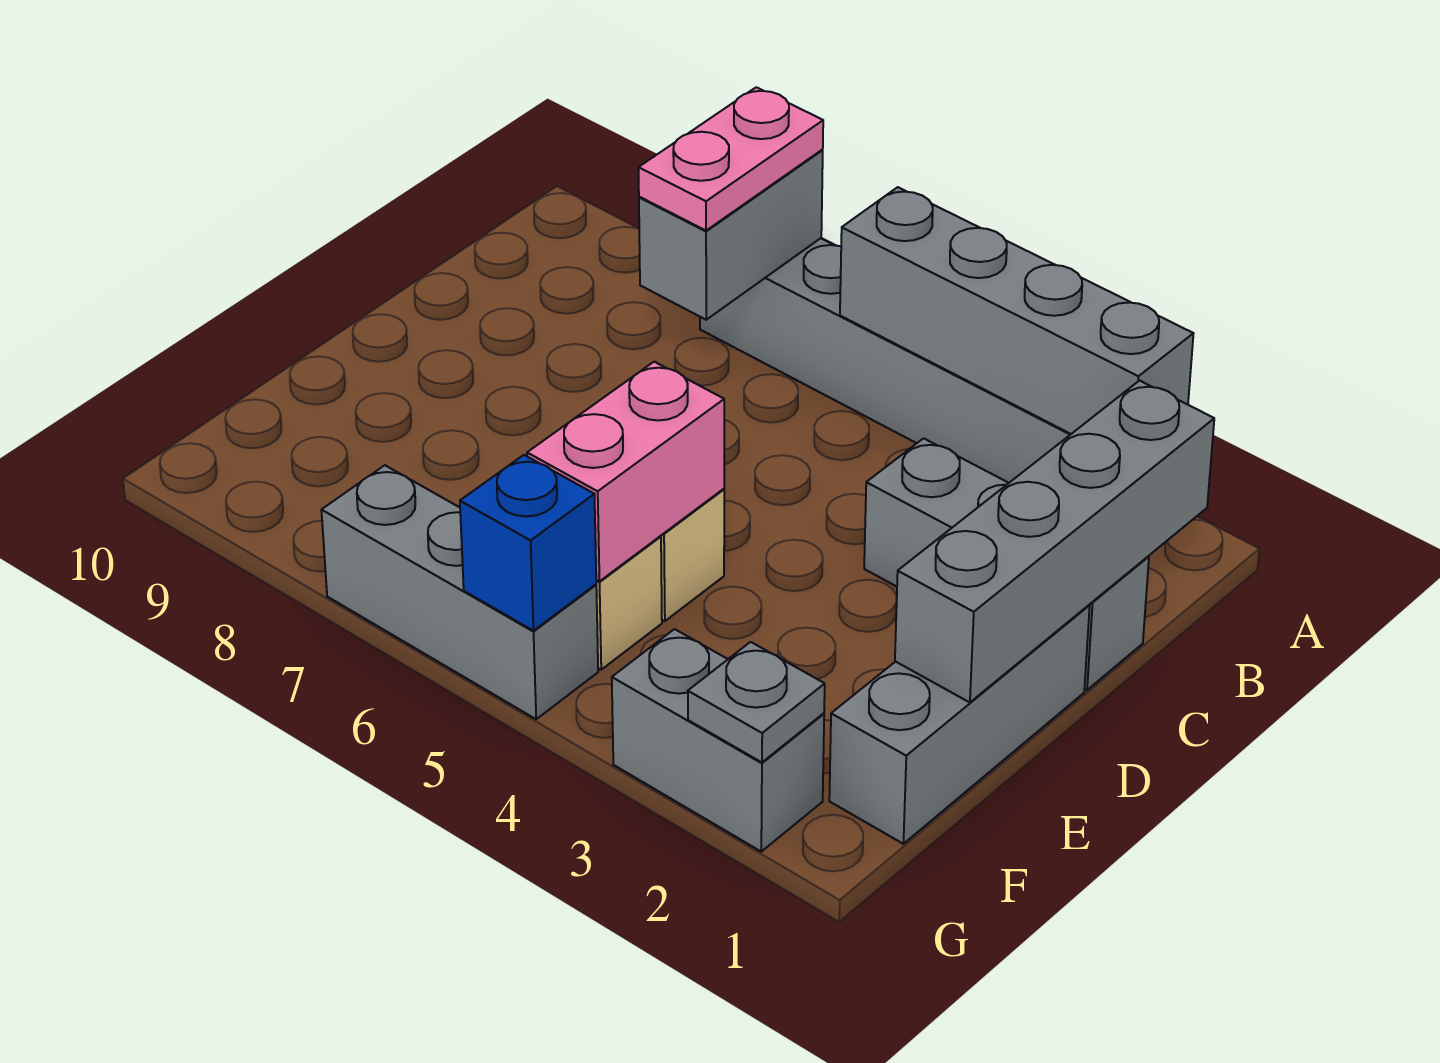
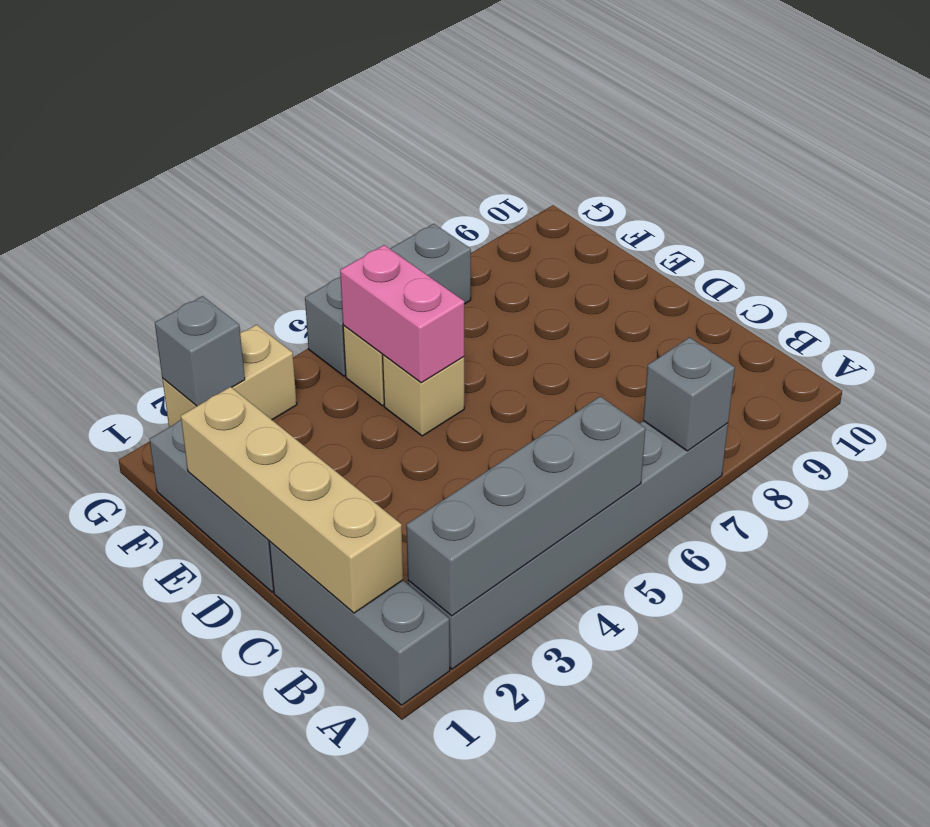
grey brick A7:B7 level 2 -> grey brick A7 level 2
pink plate A7:B7 level 3 -> none
grey brick B1:E1 level 2 -> tan brick B1:E1 level 2
grey brick C1:C3 level 1 -> grey brick A1:C1 level 1
grey brick G2:G3 level 1 -> tan brick G2:G3 level 1
grey plate G2 level 2 -> grey brick G2 level 2
blue brick G5 level 2 -> none

